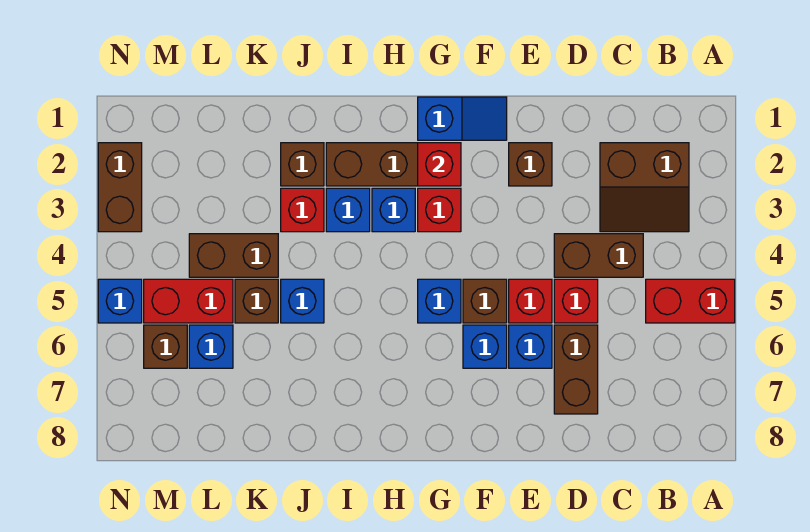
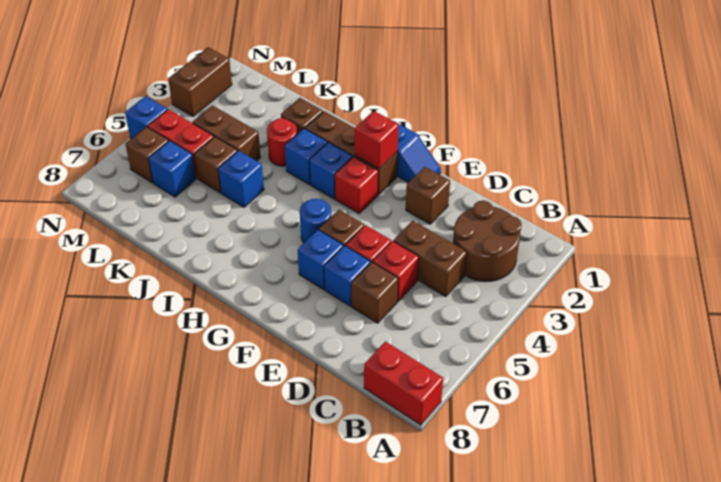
red brick A5:B5 level 1 -> red brick A8:B8 level 1
brown slope B2:C3 level 1 top 2 -> brown round brick B2:C3 level 1
brown brick D6:D7 level 1 -> brown brick D6 level 1
blue brick G5 level 1 -> blue round brick G5 level 1
red brick J3 level 1 -> red round brick J3 level 1

